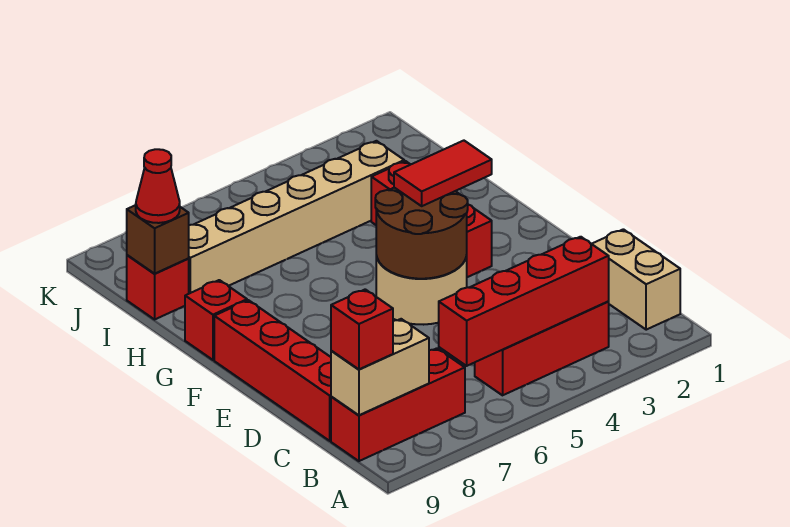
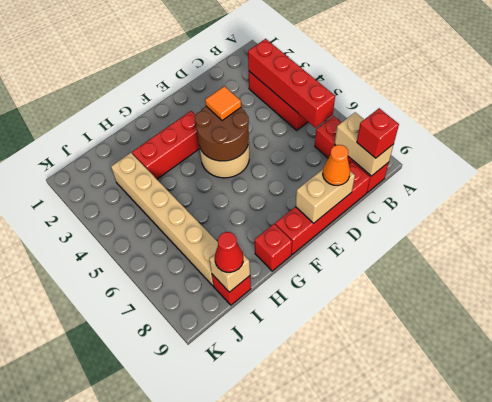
tan brick B1:C1 level 1 -> tan brick D9:E9 level 2
none -> orange cone D9 level 3
none -> orange tile E4 level 3
red tile F3:F4 level 3 -> none
brown brick I9 level 2 -> tan brick I9 level 2

